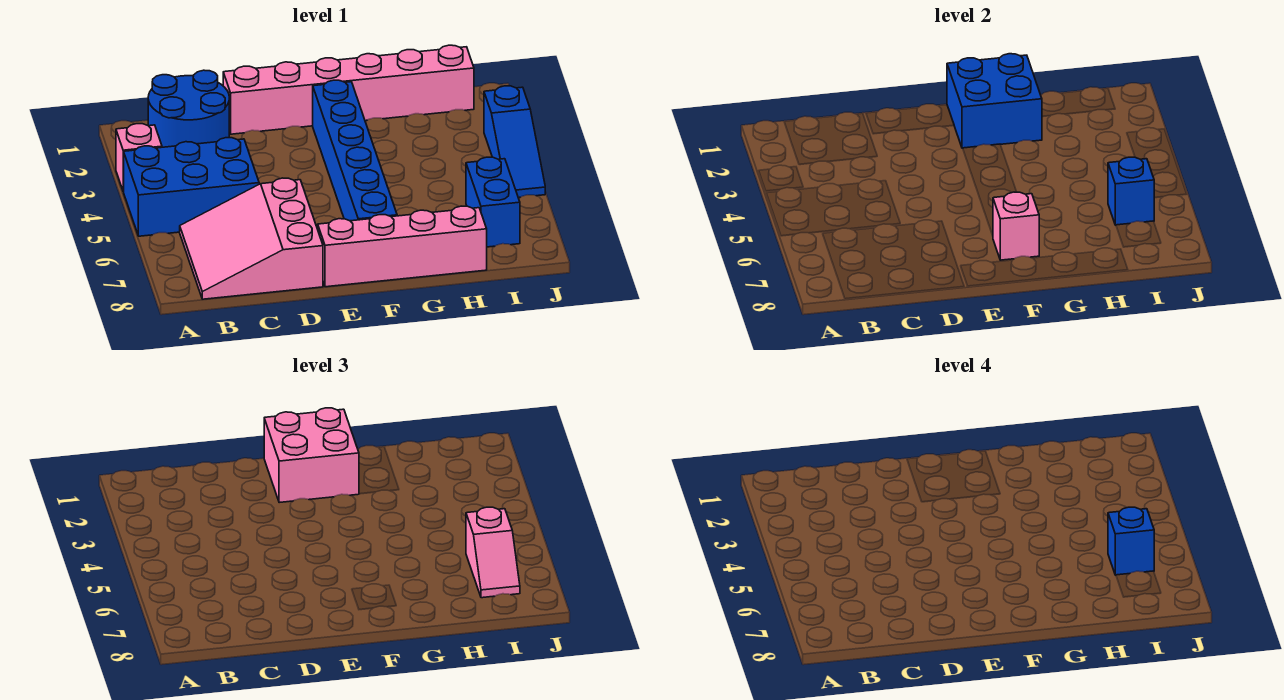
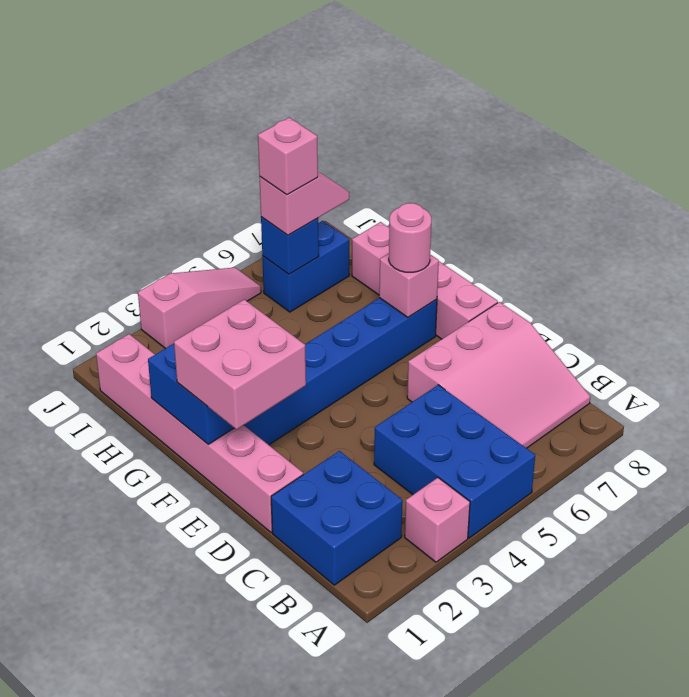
blue round brick B1:C2 level 1 -> blue brick B1:C2 level 1
none -> pink round brick F7 level 3
blue brick I6 level 4 -> pink brick I6 level 4
blue slope J3:J5 level 1 top 3 -> pink slope J3:J5 level 1 top 3

